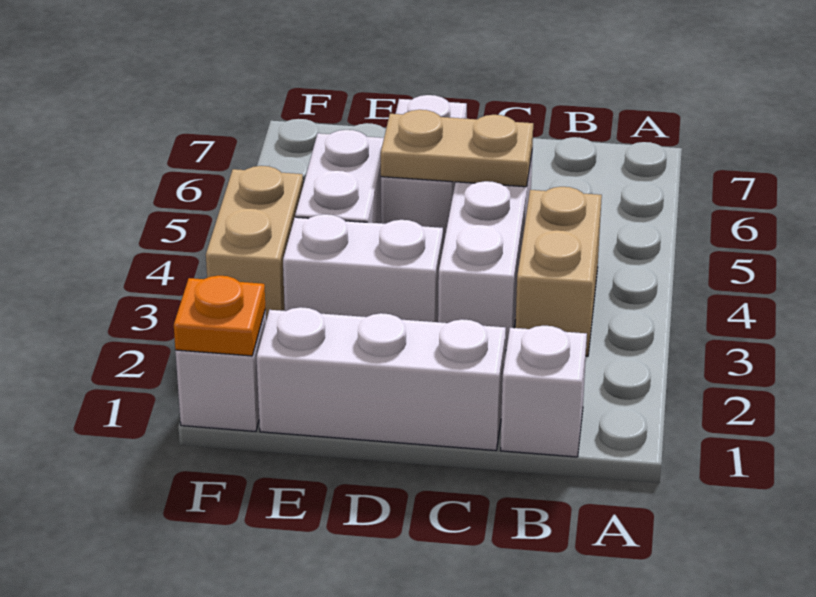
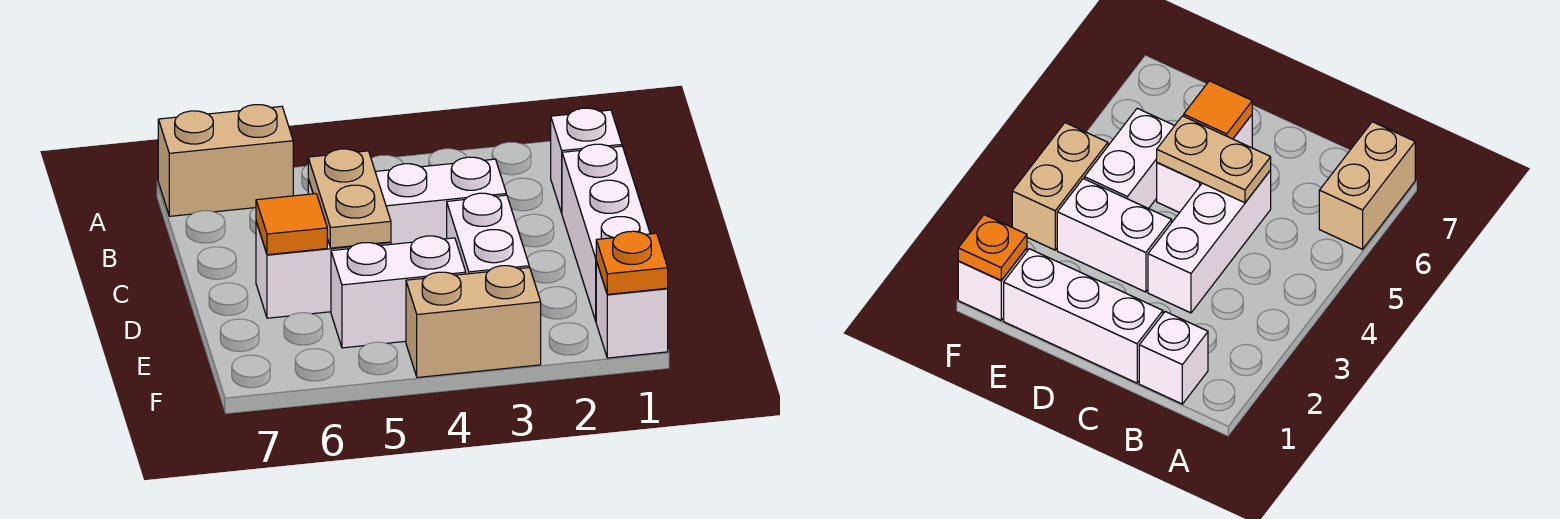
tan brick B3:B4 level 1 -> tan brick A6:A7 level 1
none -> orange tile D6 level 2

